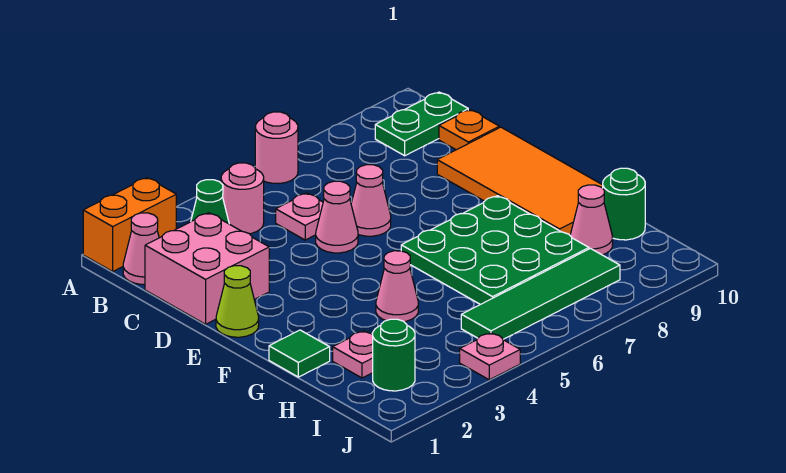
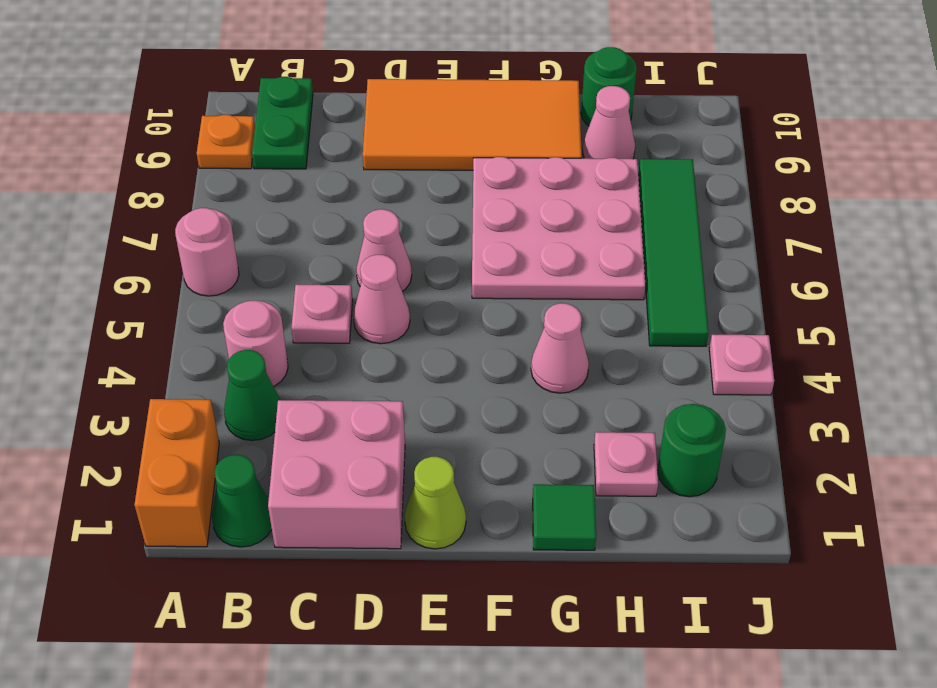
pink cone B1 level 1 -> green cone B1 level 1
orange plate C10 level 1 -> orange plate A9 level 1
green plate F6:H8 level 1 -> pink plate F6:H8 level 1

